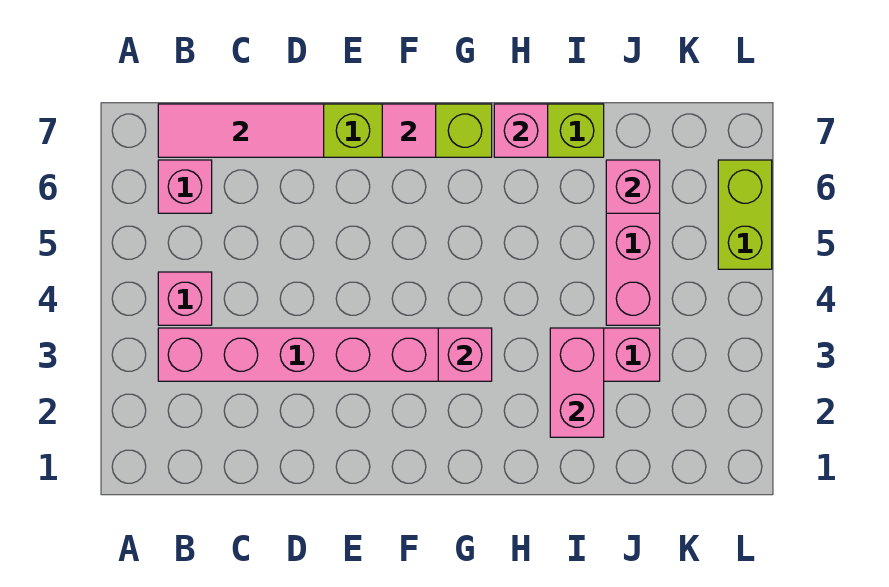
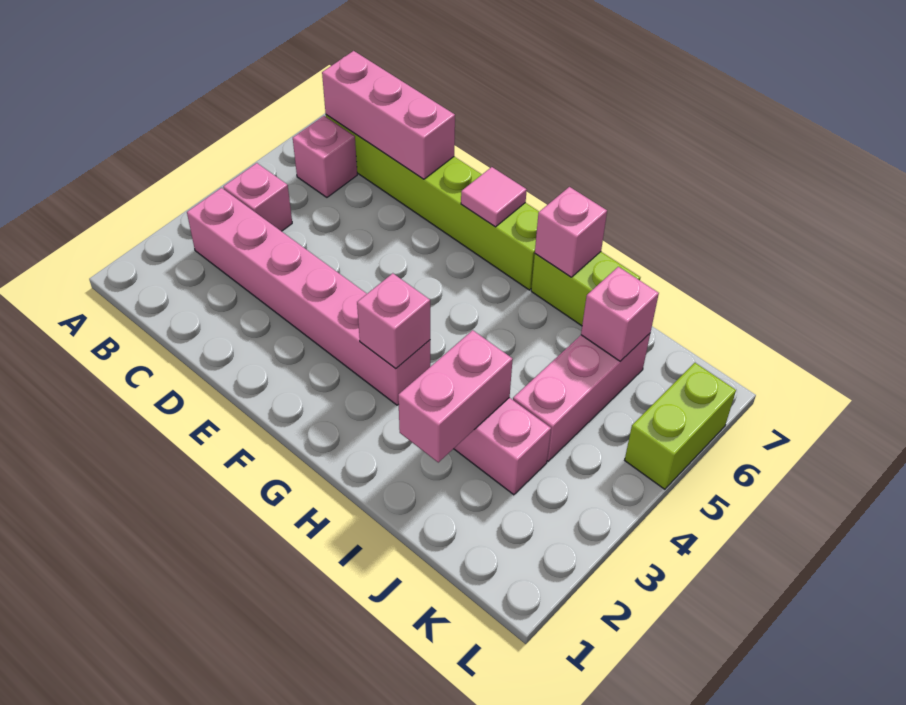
pink tile B7:D7 level 2 -> pink brick B7:D7 level 2

